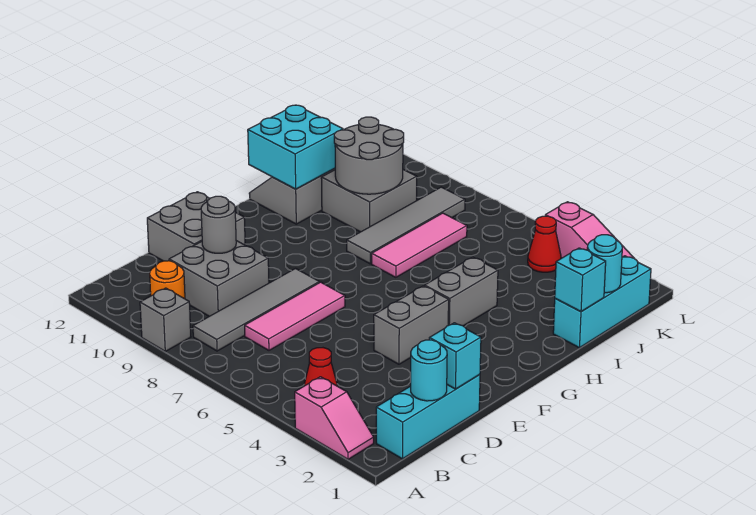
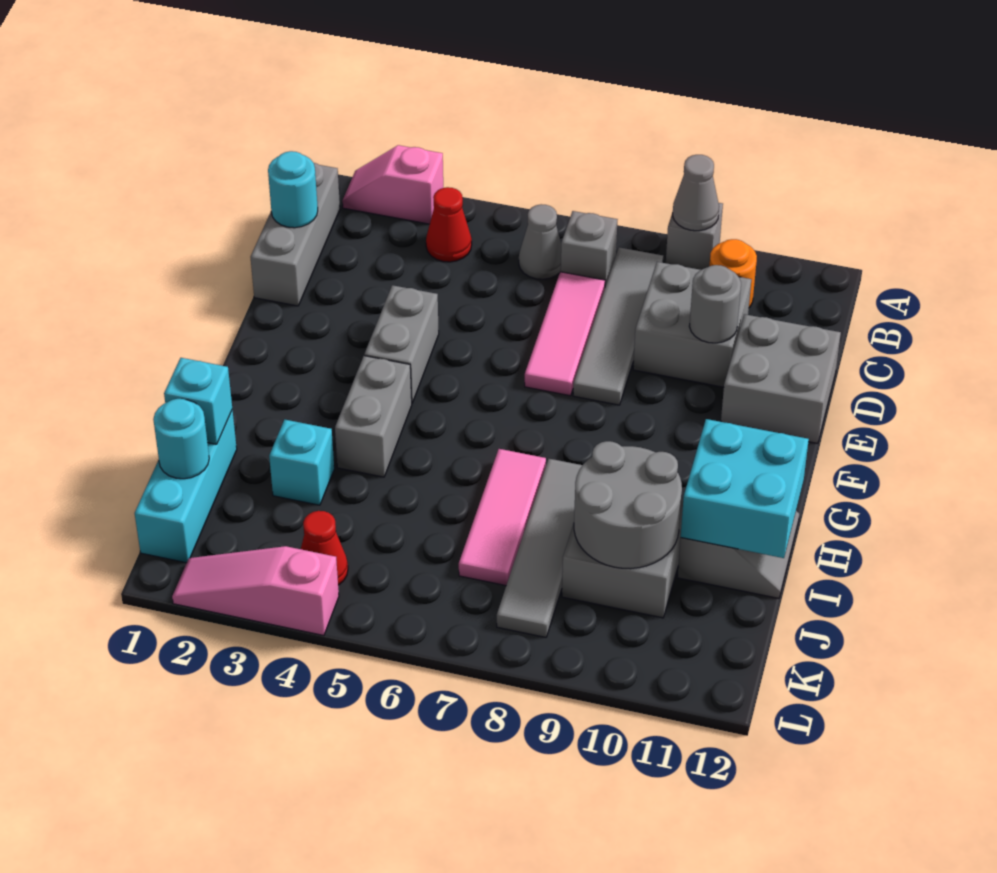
none -> grey cone A9 level 2
cyan brick B1:D1 level 1 -> grey brick B1:D1 level 1
none -> grey cone B6 level 1
none -> grey brick B7 level 1
cyan brick D1 level 2 -> cyan brick I3 level 1

